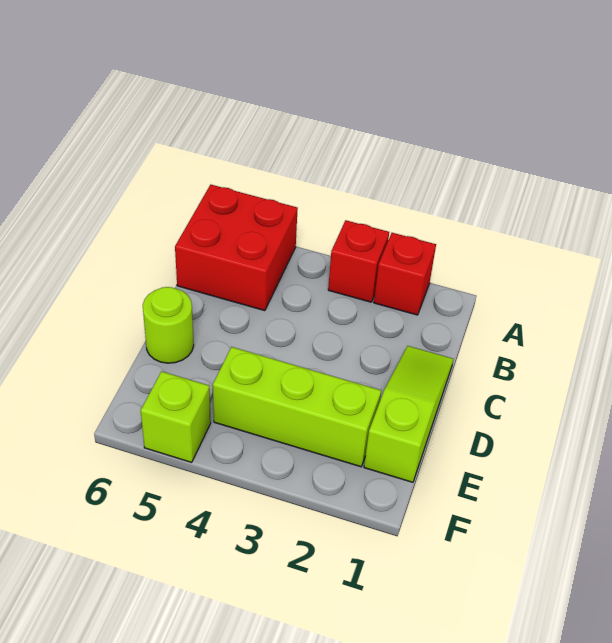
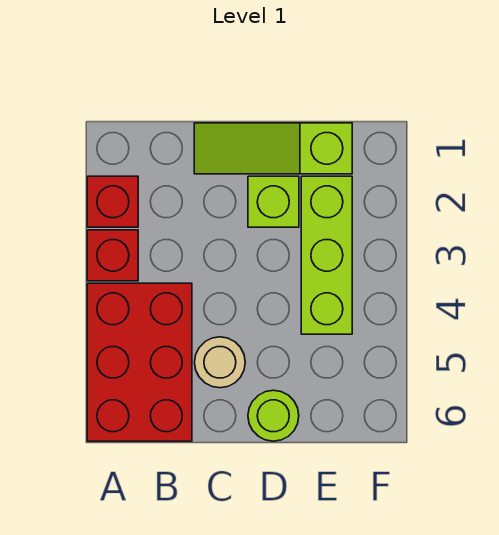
red brick A5:B6 level 1 -> red brick A4:B6 level 1
none -> tan round brick C5 level 1
lime brick F5 level 1 -> lime brick D2 level 1

